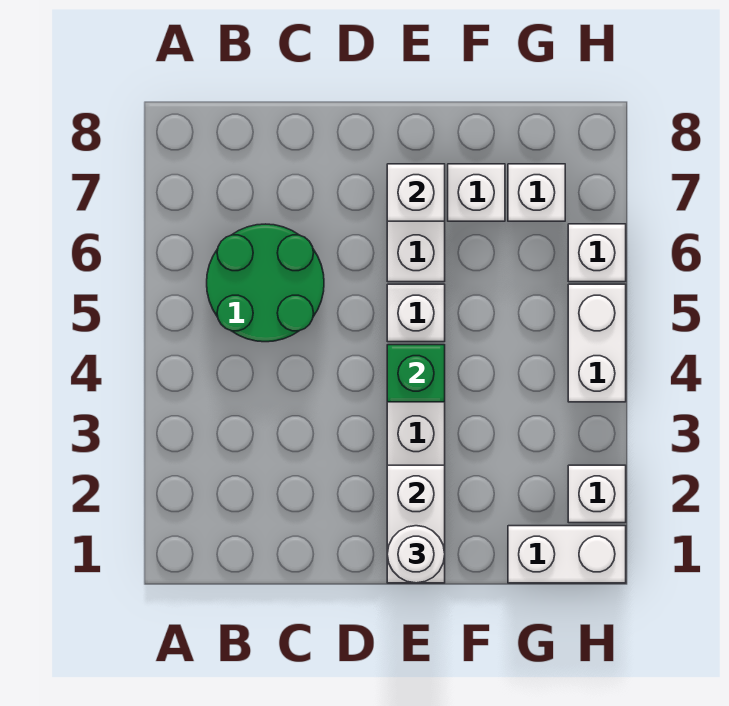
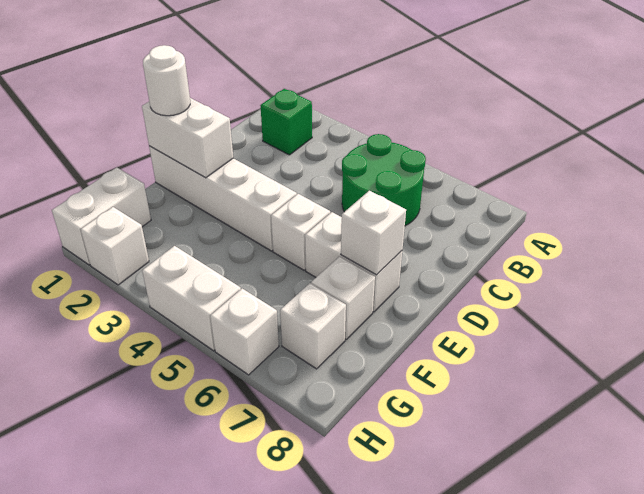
green brick E4 level 2 -> green brick B2 level 1

